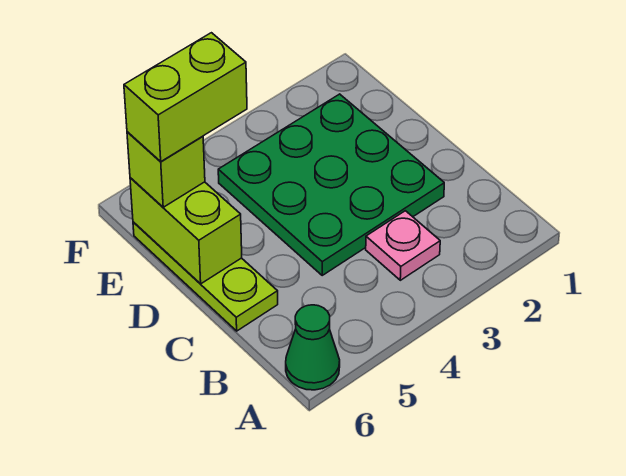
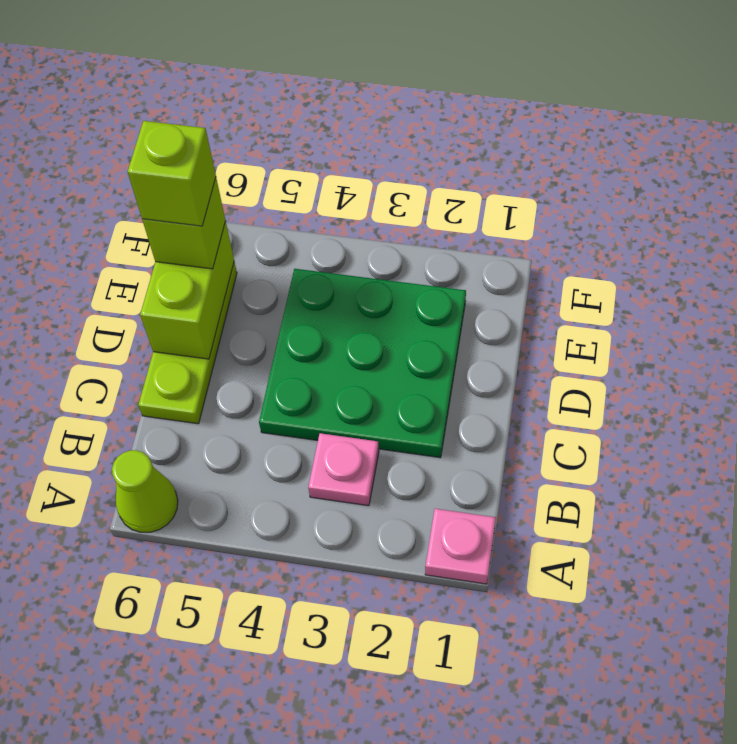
none -> pink plate A1 level 1
green cone A6 level 1 -> lime cone A6 level 1
lime brick E5:E6 level 4 -> lime brick E6 level 4

